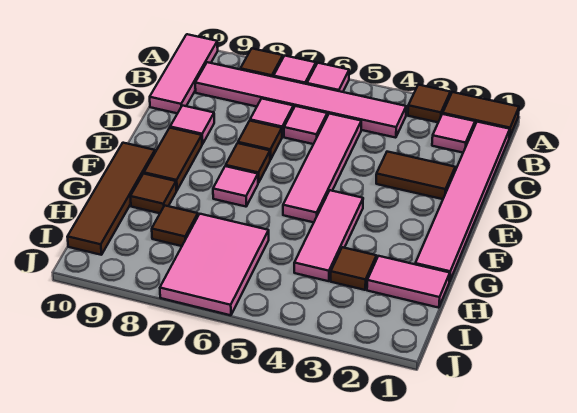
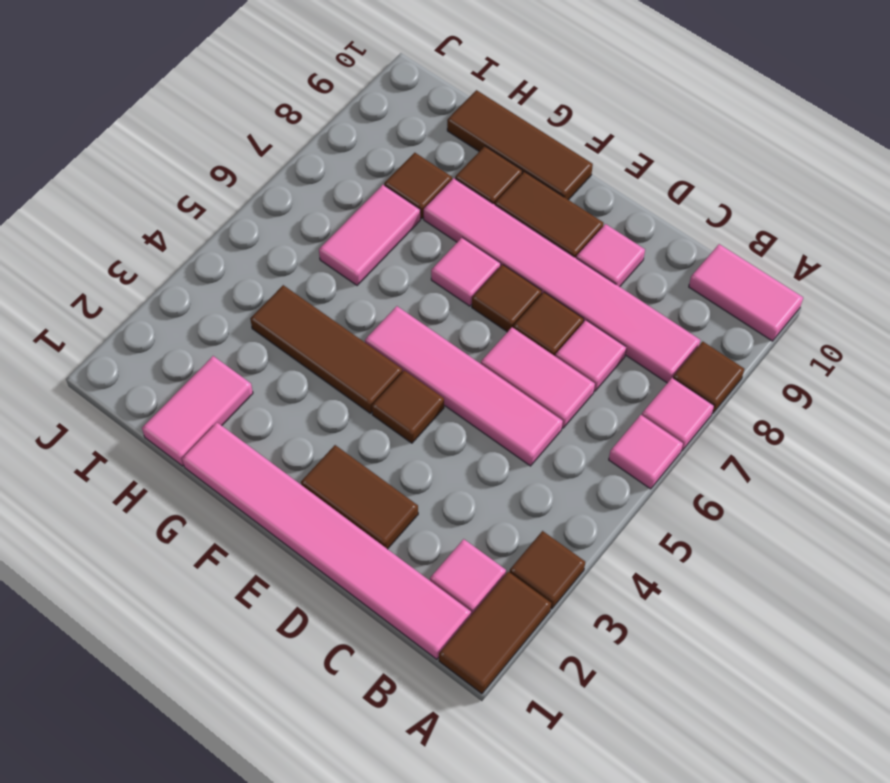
pink tile A10:C10 level 1 -> pink tile A10:B10 level 1
pink tile B4:B9 level 1 -> pink tile B8:G8 level 1
pink tile C6 level 1 -> pink tile C6:D6 level 1
brown tile D2:D3 level 1 -> brown tile D2:E2 level 1
pink tile F4:H4 level 1 -> brown tile F4:H4 level 1
brown tile F10:I10 level 1 -> brown tile F10:H10 level 1
brown tile H3 level 1 -> brown tile E4 level 1
pink tile H6:J7 level 1 -> pink tile H6:H7 level 1

